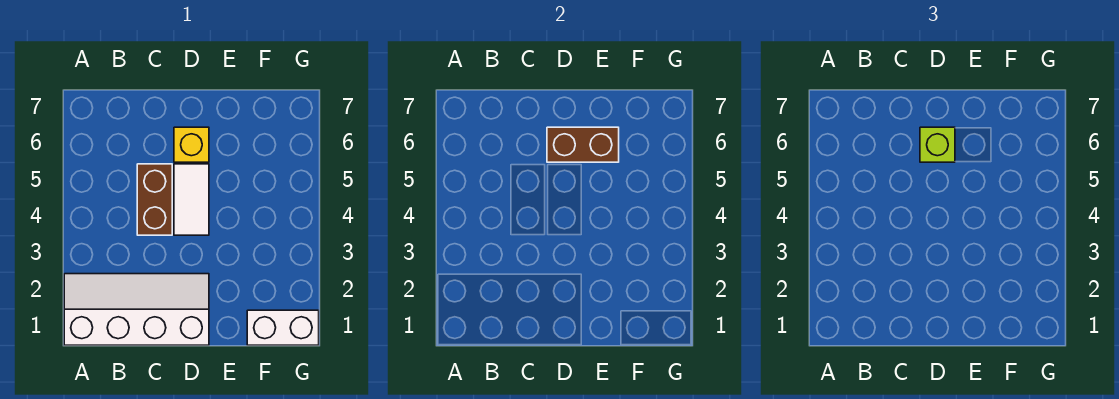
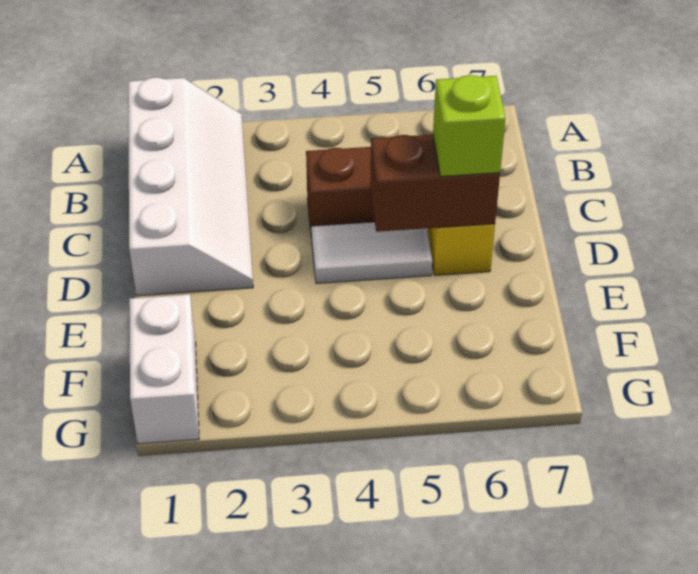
brown brick D6:E6 level 2 -> brown brick D5:D6 level 2

